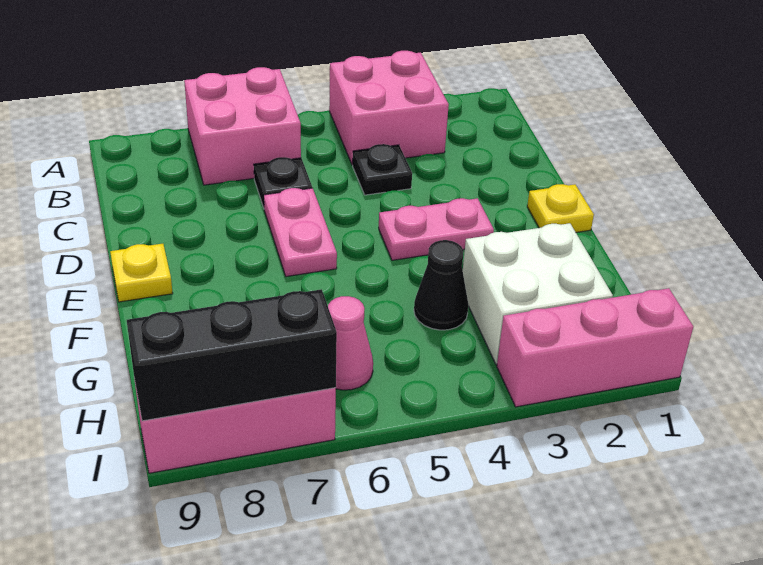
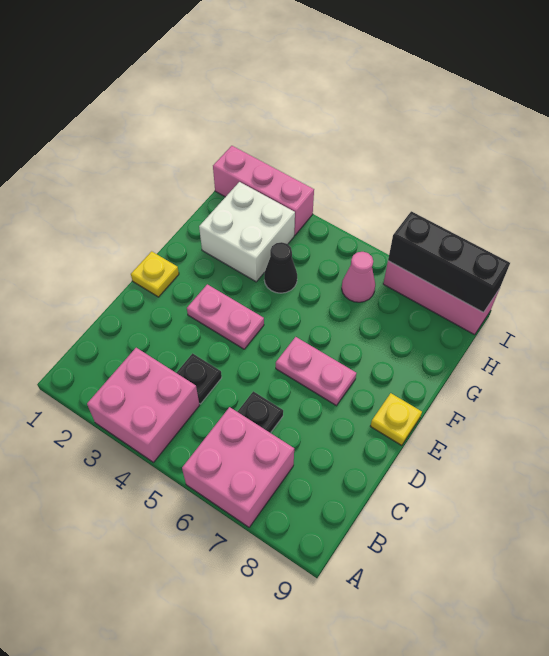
pink plate D6:E6 level 1 -> pink plate E6:E7 level 1

